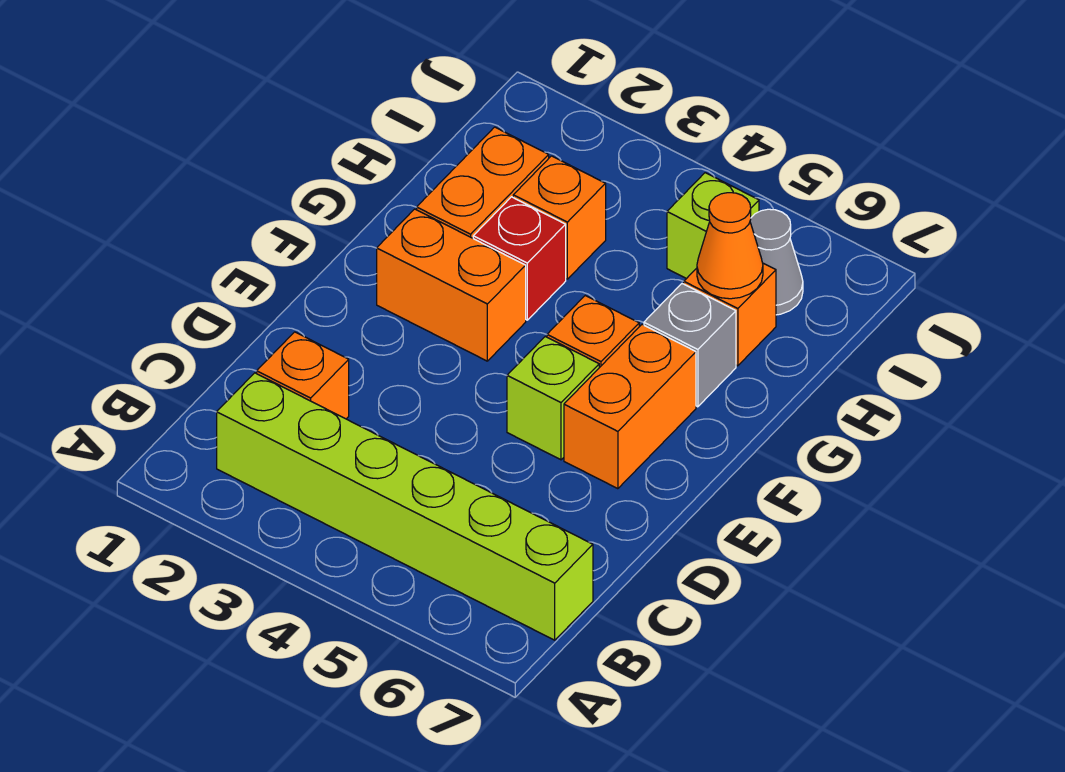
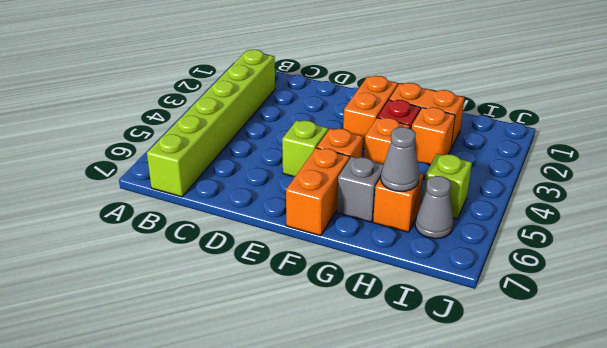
orange brick C2 level 1 -> orange brick G4 level 1
orange brick E6:F6 level 1 -> orange brick F6:F7 level 1
orange cone H6 level 2 -> grey cone H6 level 2

